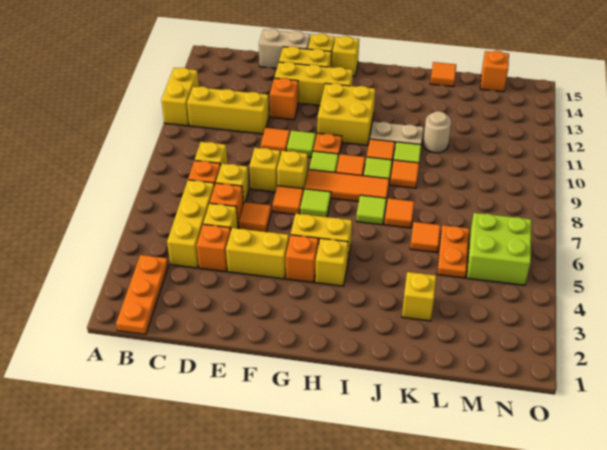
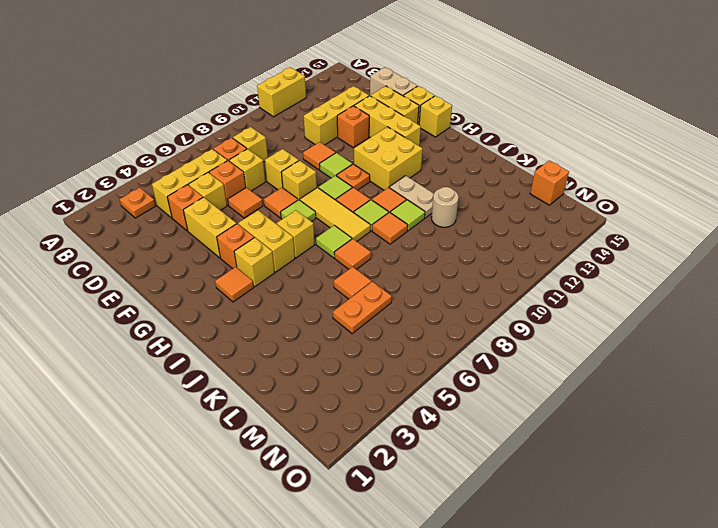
orange plate B1:B3 level 1 -> orange plate B3 level 1
yellow brick B11:D11 level 1 -> yellow brick D11:D13 level 1
orange tile G8:I8 level 1 -> yellow tile G8:I8 level 1
yellow brick K3 level 1 -> yellow brick H6 level 1
orange tile K15 level 1 -> orange tile H3 level 1
lime brick M5:N6 level 1 -> none

